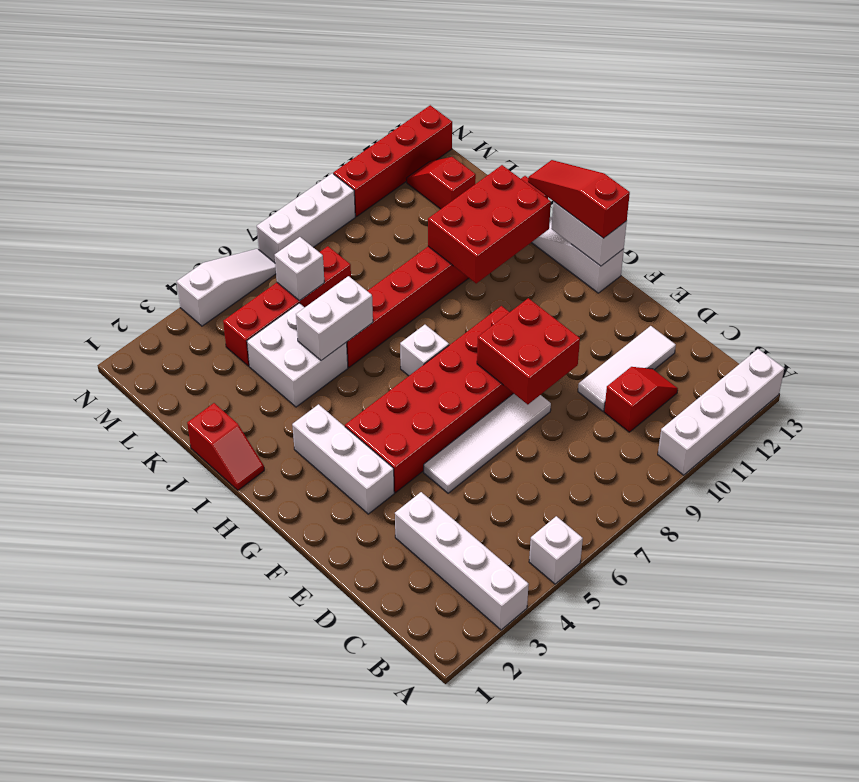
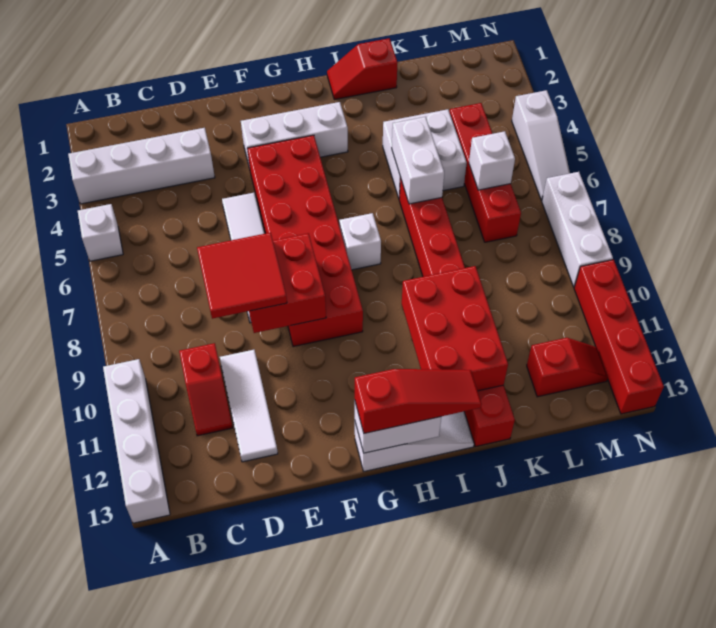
none -> red tile D8:E9 level 3

